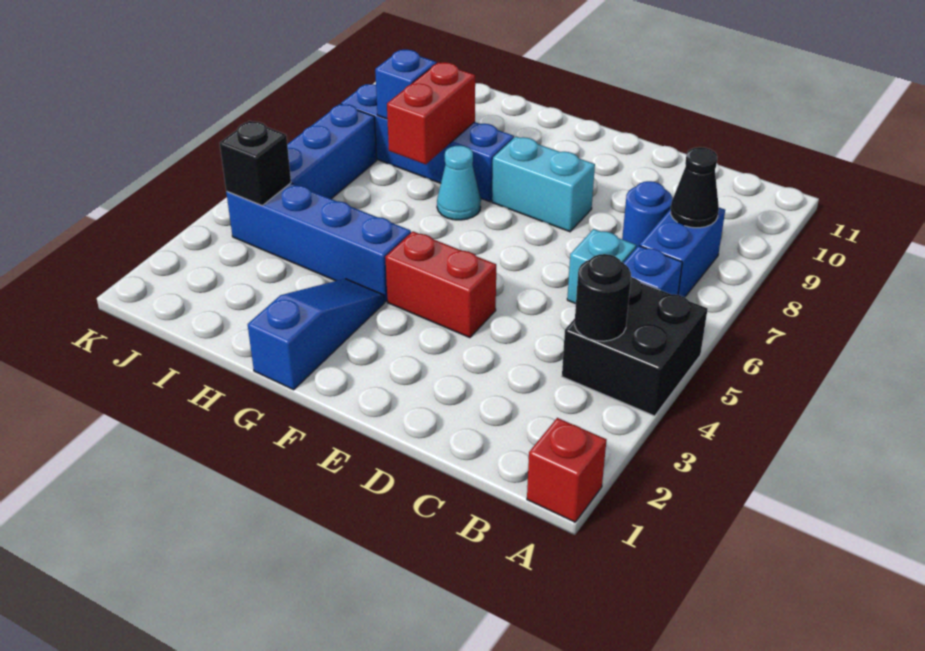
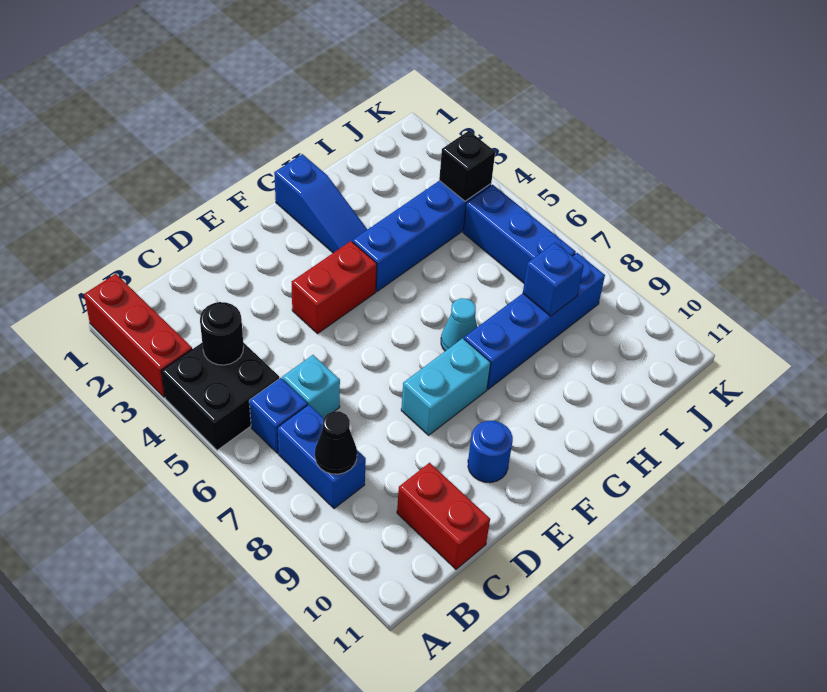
red brick A1 level 1 -> red brick A1:A3 level 1
blue round brick C8 level 1 -> blue round brick E10 level 1
red brick H7:H8 level 2 -> red brick C10:C11 level 1

